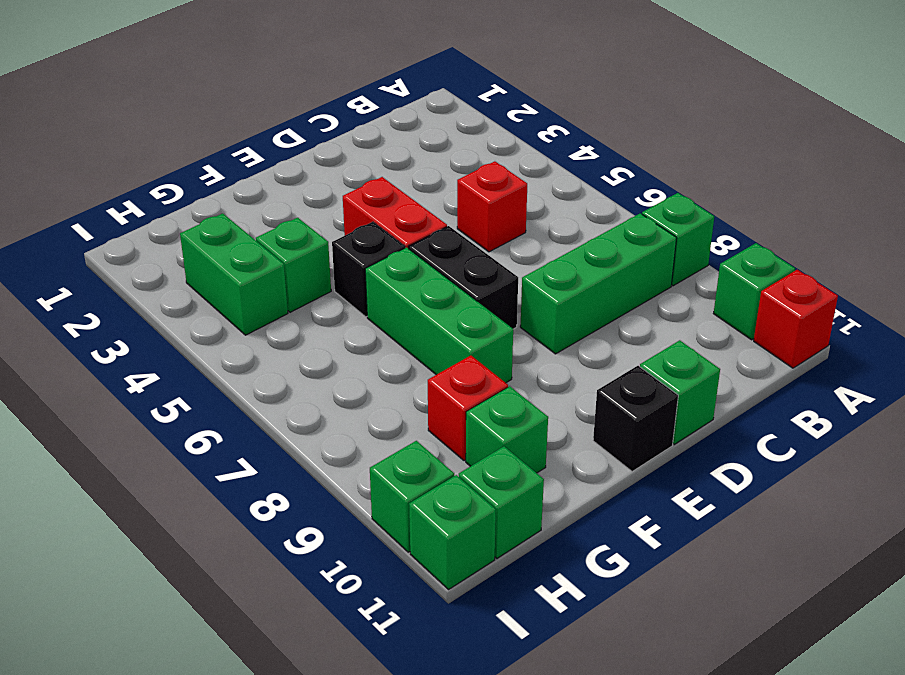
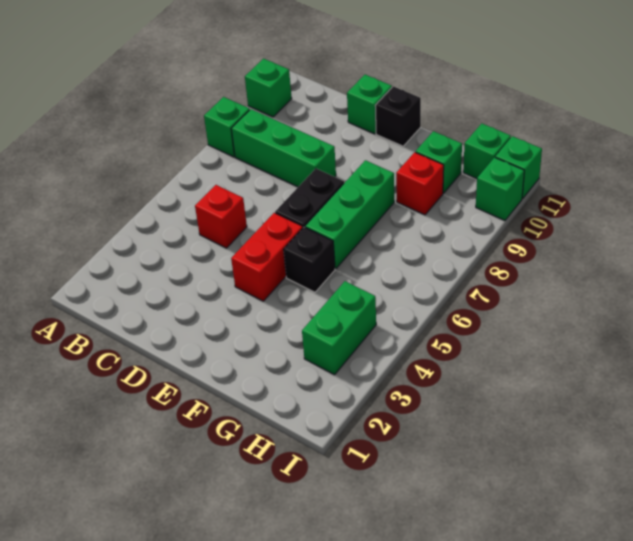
red brick A11 level 1 -> none
green brick G4 level 1 -> none

